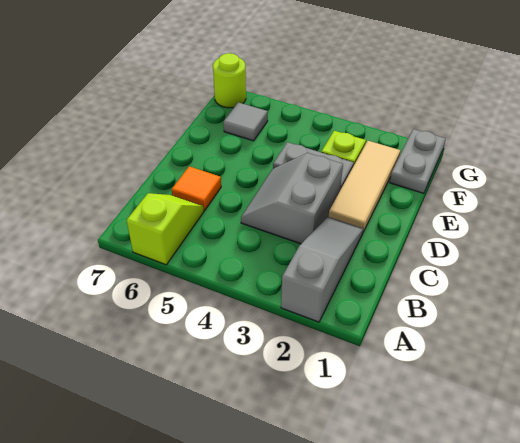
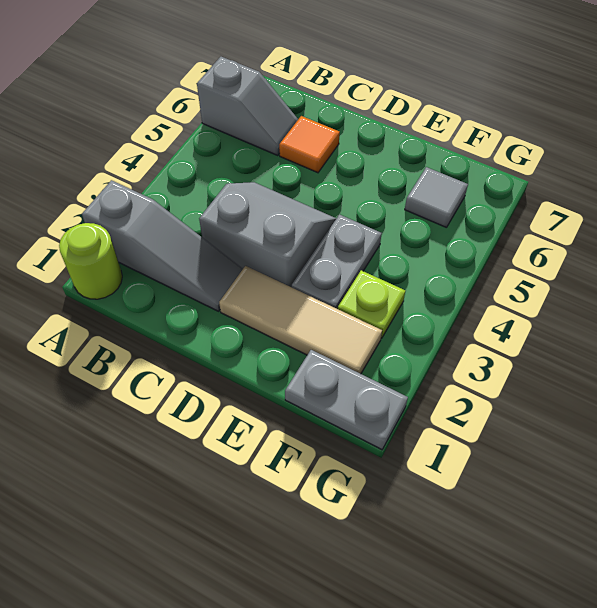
lime slope A6:B6 level 1 top A -> grey slope A6:B6 level 1 top A
lime round brick G7 level 1 -> lime round brick A1 level 1

